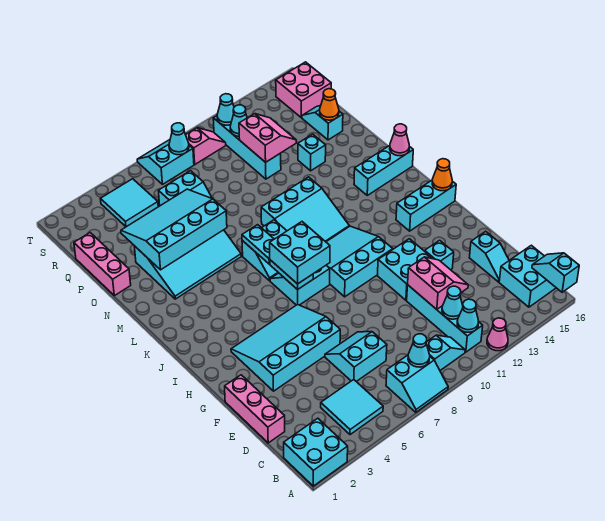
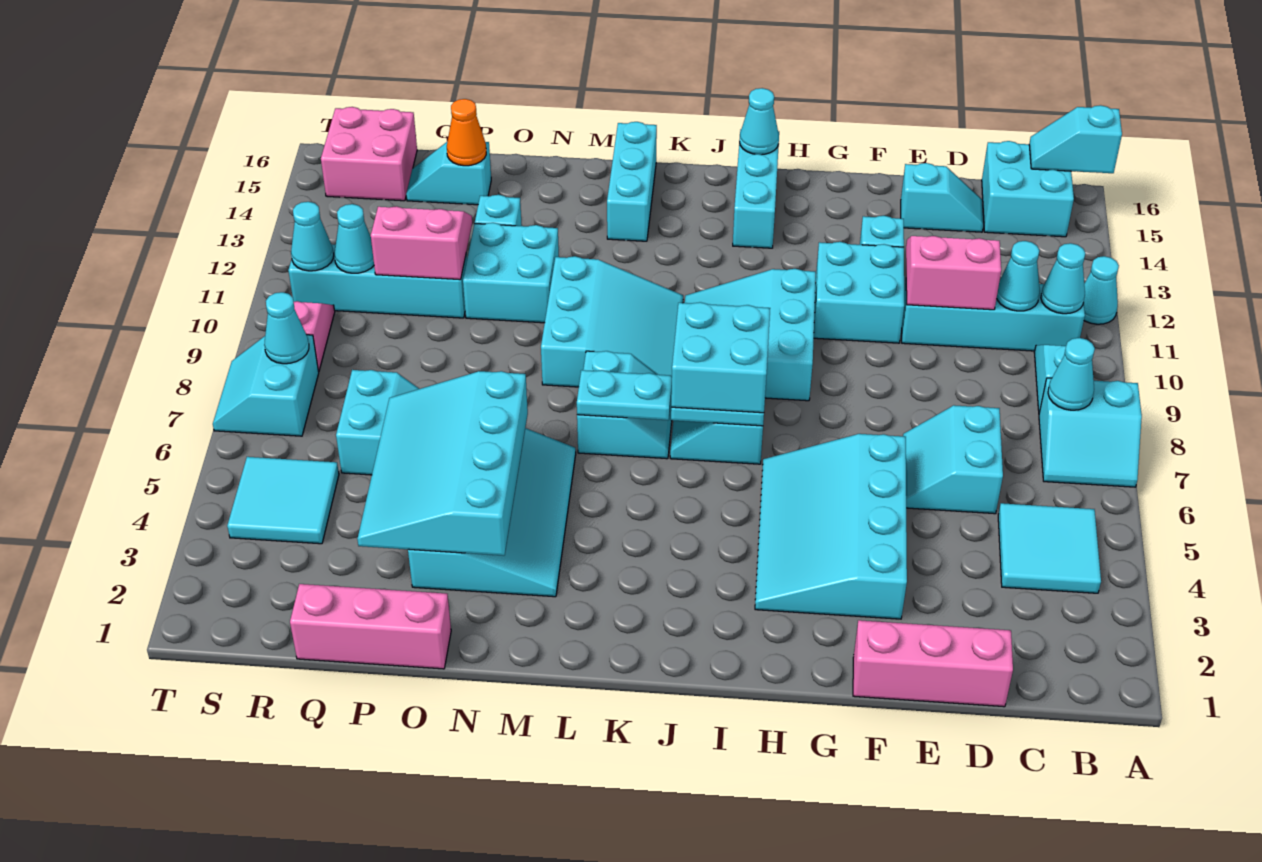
cyan brick A1:B2 level 1 -> cyan brick N11:O12 level 1
cyan slope A7:B8 level 1 top B -> cyan slope A7:B8 level 1 top 8
pink cone A12 level 1 -> cyan cone A12 level 1
orange cone I16 level 2 -> cyan cone I16 level 2
pink cone L16 level 2 -> none

